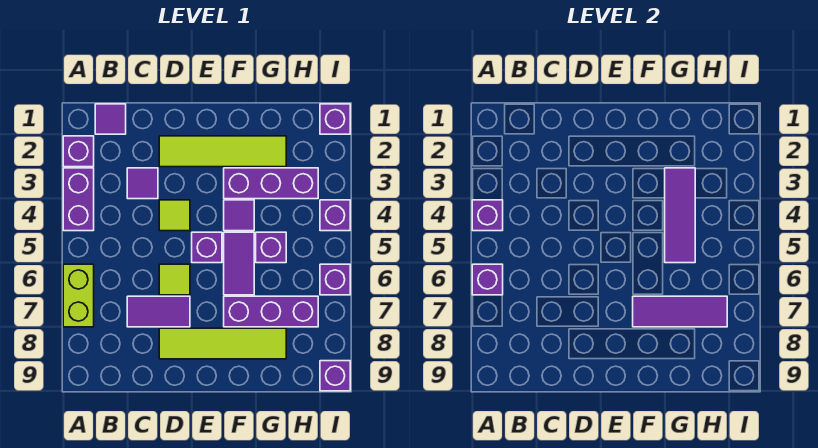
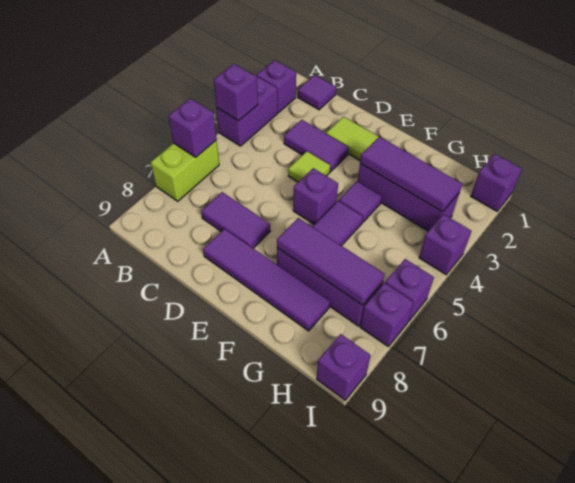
purple tile C3 level 1 -> purple tile C3:D3 level 1
lime tile D6 level 1 -> none
lime tile D8:G8 level 1 -> purple tile D8:G8 level 1
purple tile G3:G5 level 2 -> purple tile F3:H3 level 2
purple brick G5 level 1 -> purple brick I7 level 1

